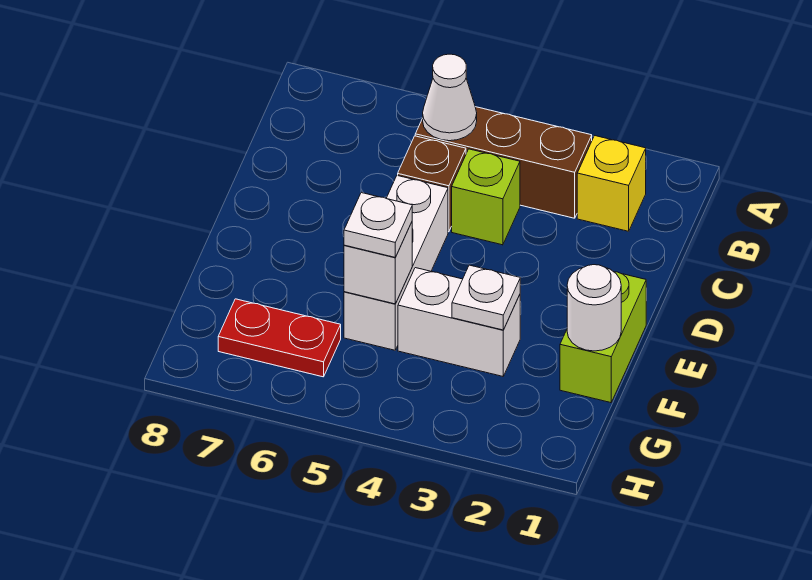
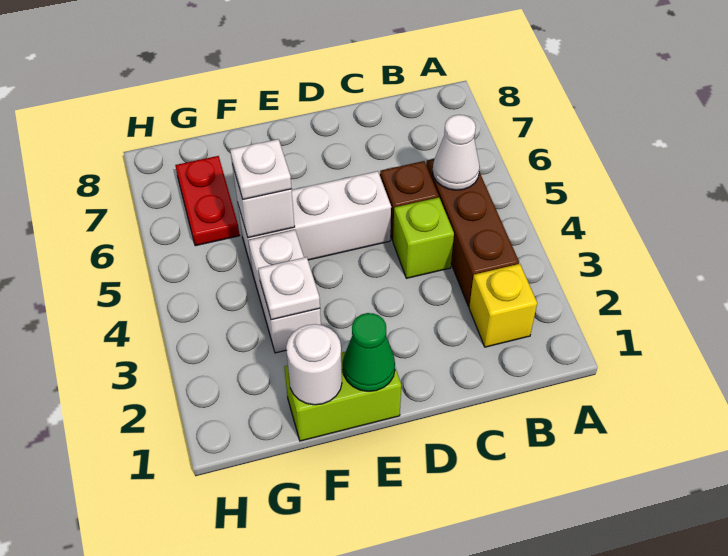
none -> green cone E1 level 2

